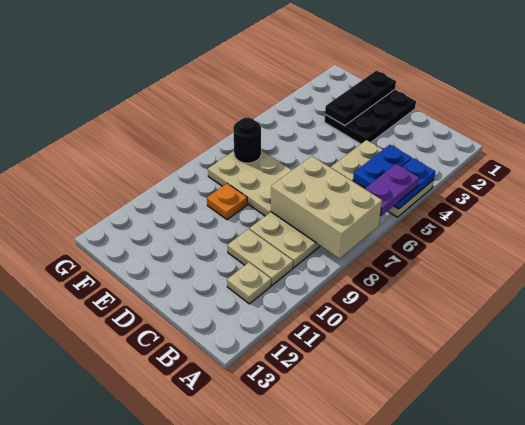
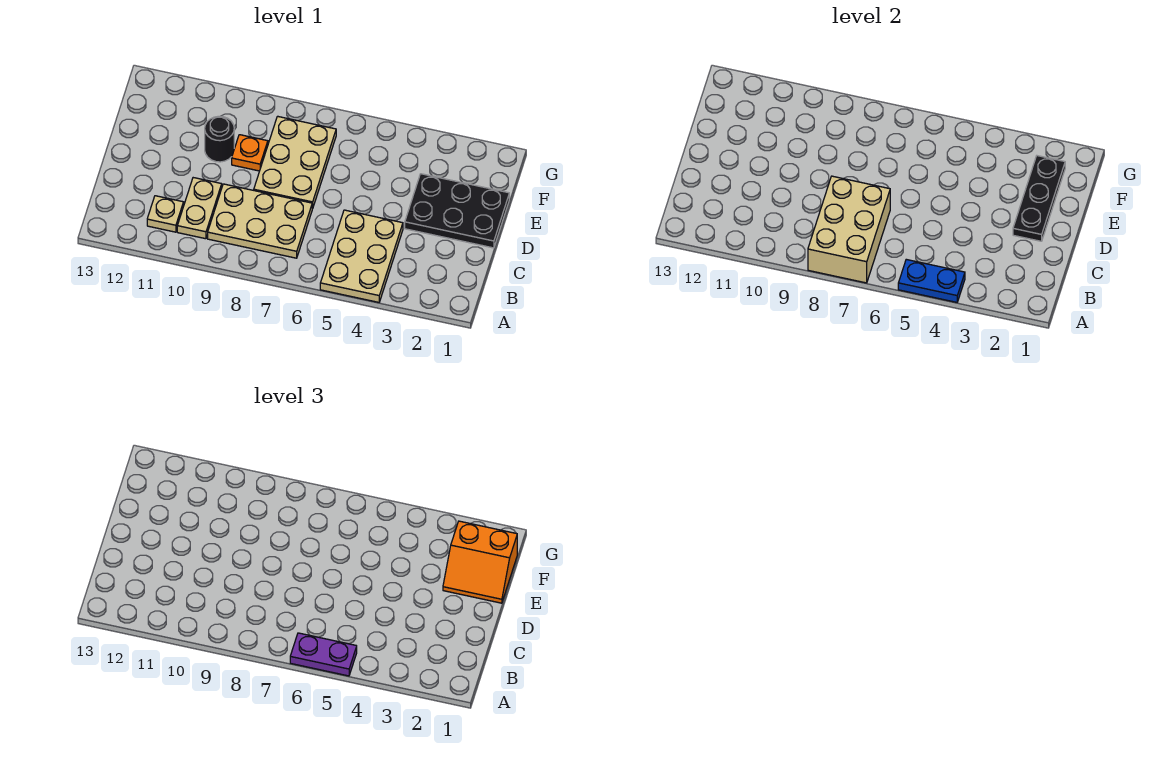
blue plate B4:B5 level 2 -> none
black plate E1:E3 level 2 -> black plate D2:F2 level 2
none -> orange slope E1:F2 level 3 top F
black round brick F7 level 2 -> black round brick E10 level 1

